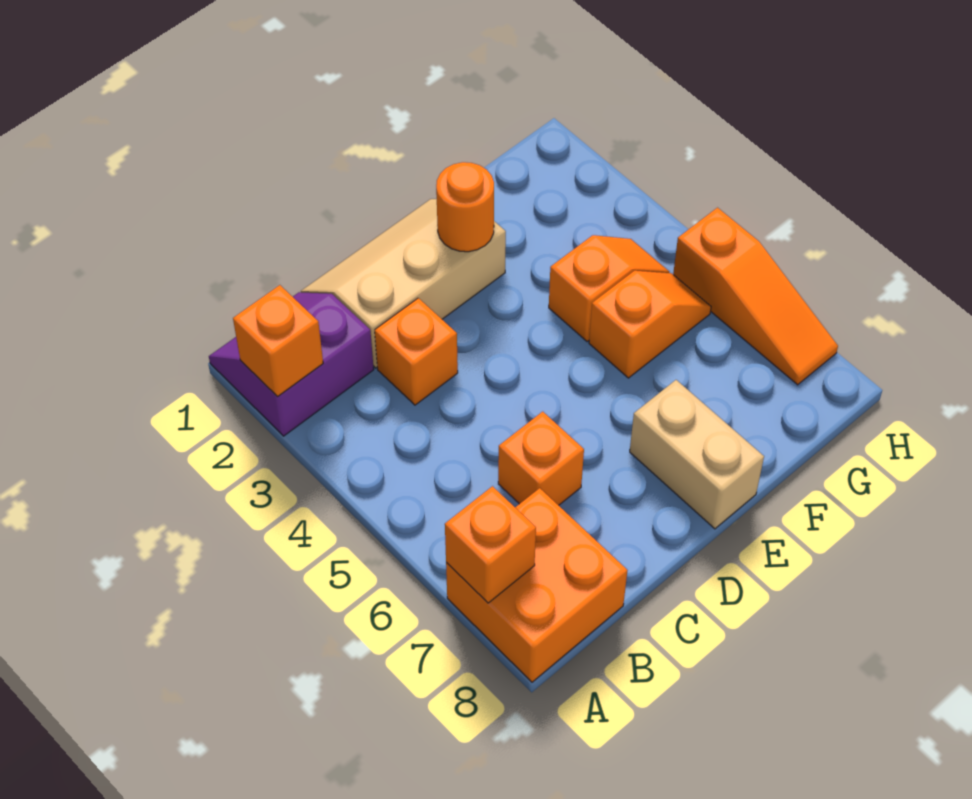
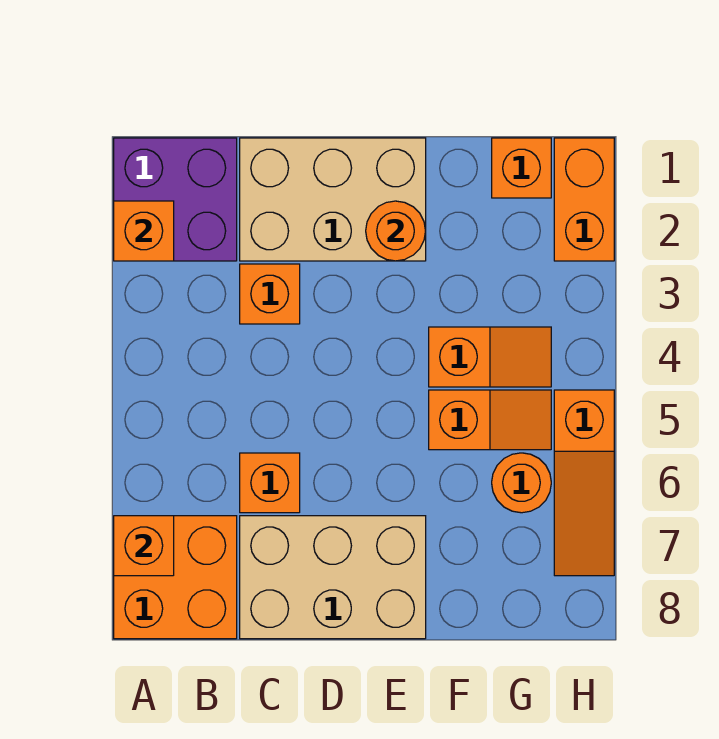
purple slope A1:B2 level 1 top 2 -> purple brick A1:B2 level 1
tan slope C1:E2 level 1 top 2 -> tan brick C1:E2 level 1
tan brick E7:E8 level 1 -> tan brick C7:E8 level 1
none -> orange brick G1 level 1
none -> orange round brick G6 level 1
none -> orange brick H1:H2 level 1

